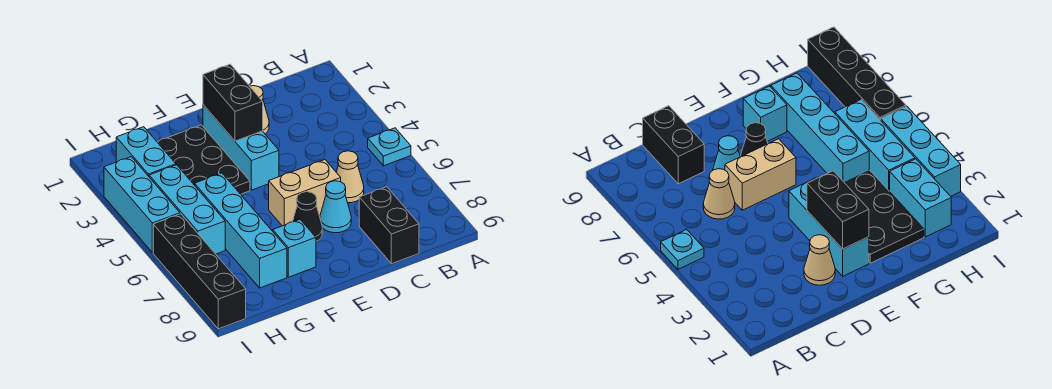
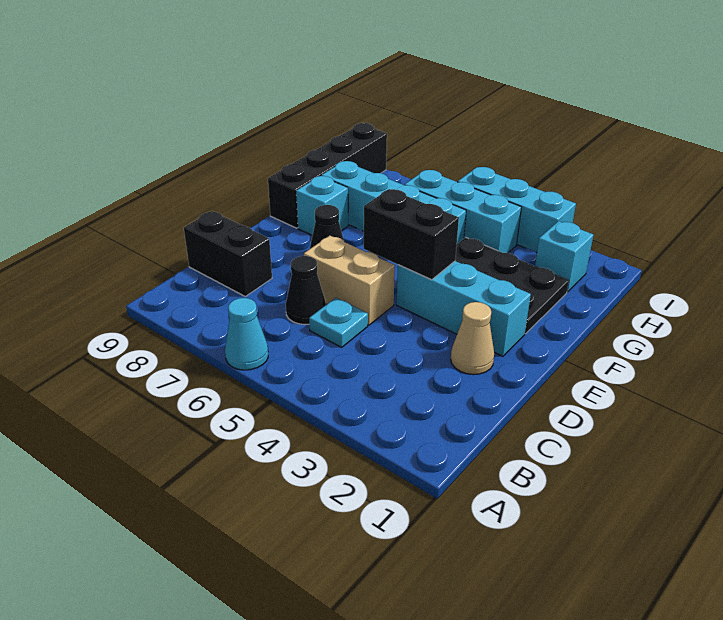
cyan plate A5 level 1 -> cyan plate C5 level 1
tan cone C6 level 1 -> black cone C6 level 1
tan brick D6:E6 level 1 -> tan brick D5:D6 level 1
cyan cone D7 level 1 -> cyan cone A6 level 1
black brick E2:E3 level 2 -> black brick E4:E5 level 2
cyan brick H2:H3 level 1 -> cyan brick H2 level 1
black brick I6:I9 level 1 -> black brick F9:I9 level 1

